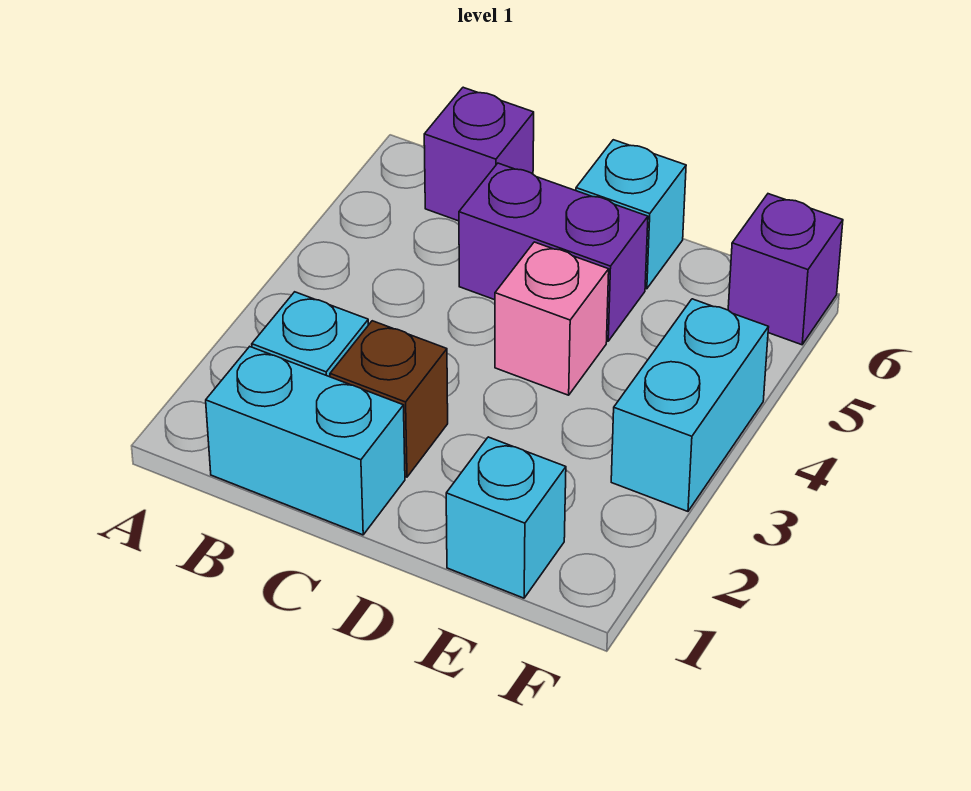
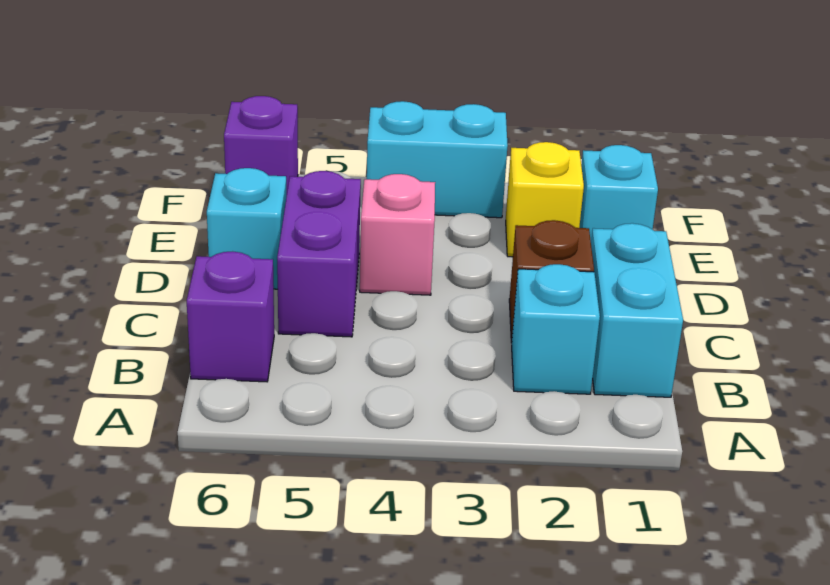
none -> yellow brick E2 level 1

